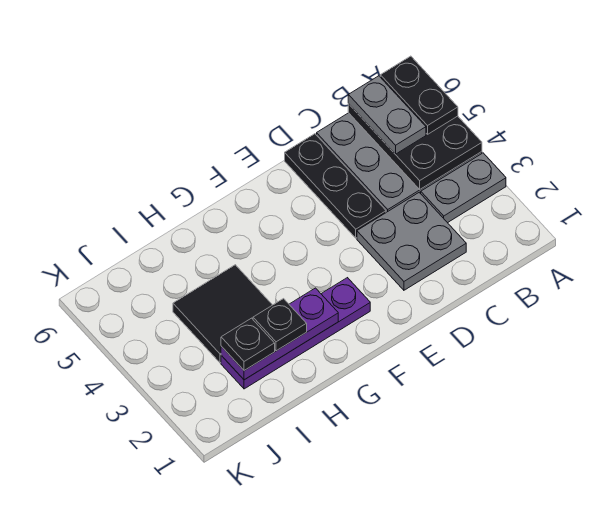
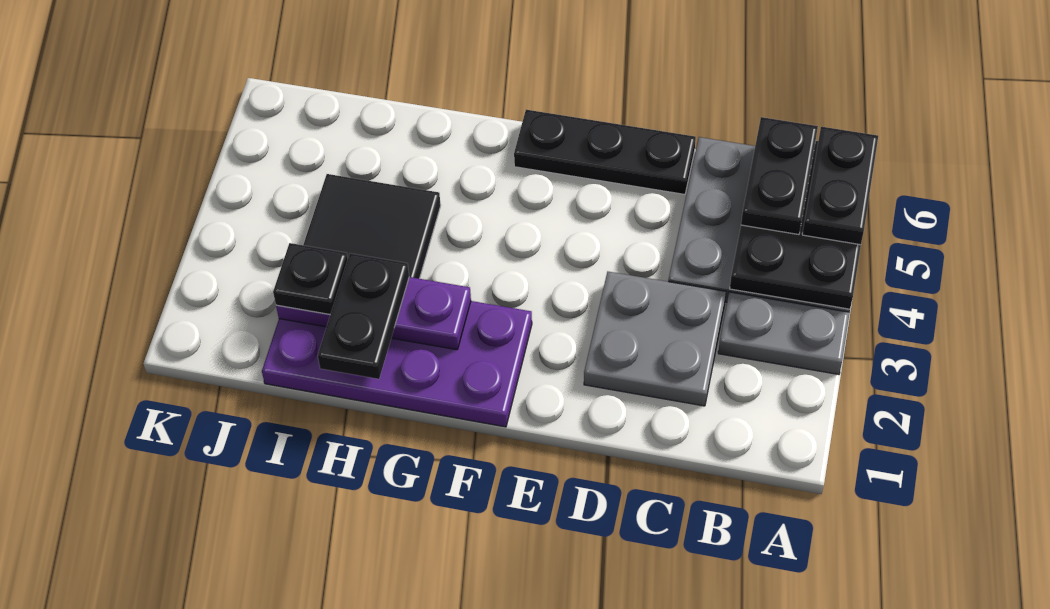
grey plate B5:B6 level 3 -> black plate B5:B6 level 3
black plate D4:D6 level 1 -> black plate D6:F6 level 1
purple plate F2:I2 level 1 -> purple plate F1:I2 level 1
black plate H2 level 3 -> black plate H1:H2 level 3

